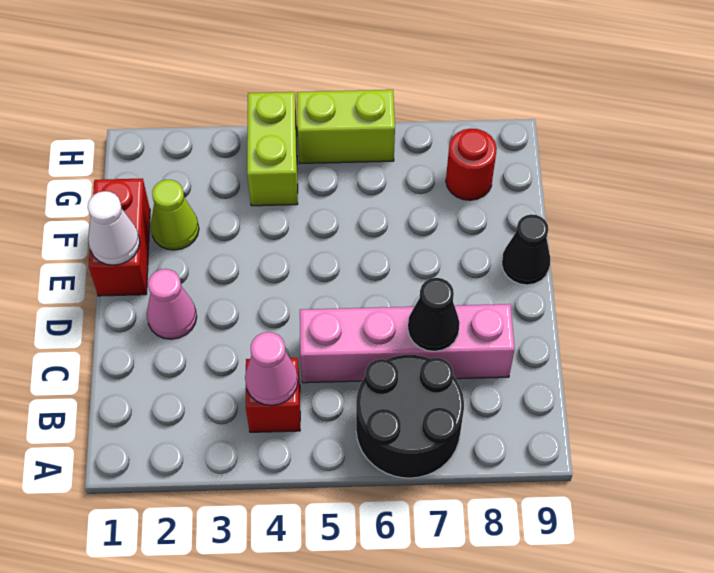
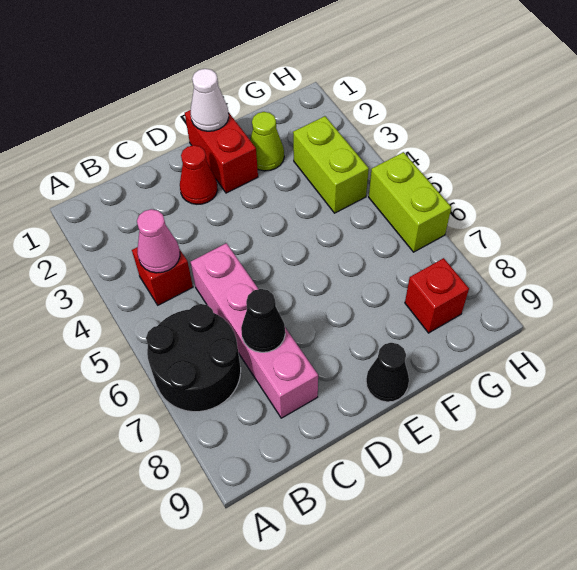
pink cone D2 level 1 -> red cone D2 level 1
red brick E1:F1 level 1 -> red brick E1:E2 level 1
lime brick G4:H4 level 1 -> lime brick G3:G4 level 1
red round brick G8 level 1 -> red brick G8 level 1

